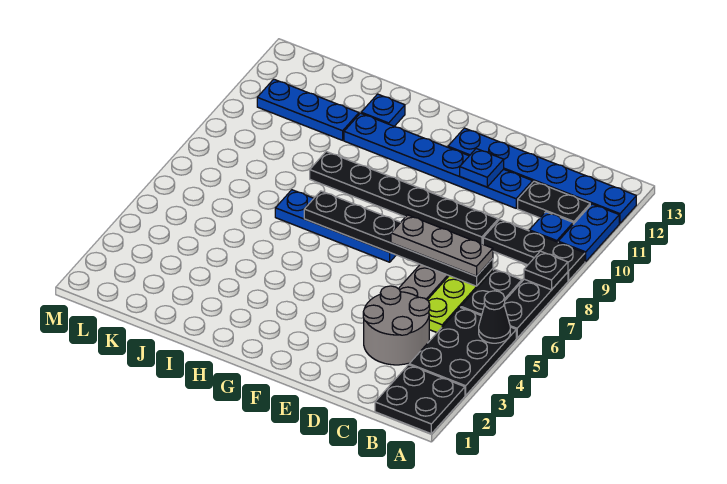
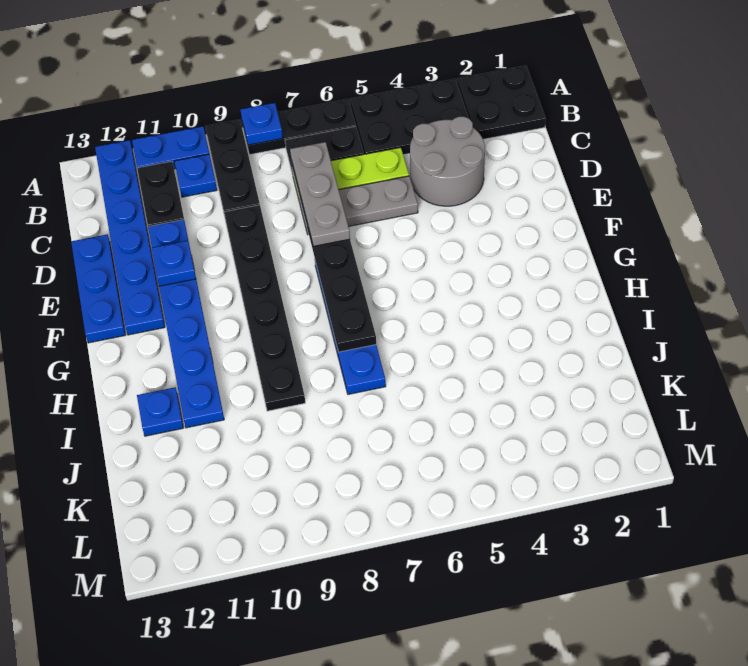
black cone A5 level 2 -> none
black plate A8 level 2 -> blue plate A8 level 2
blue plate J11:L11 level 1 -> blue plate D13:F13 level 1

